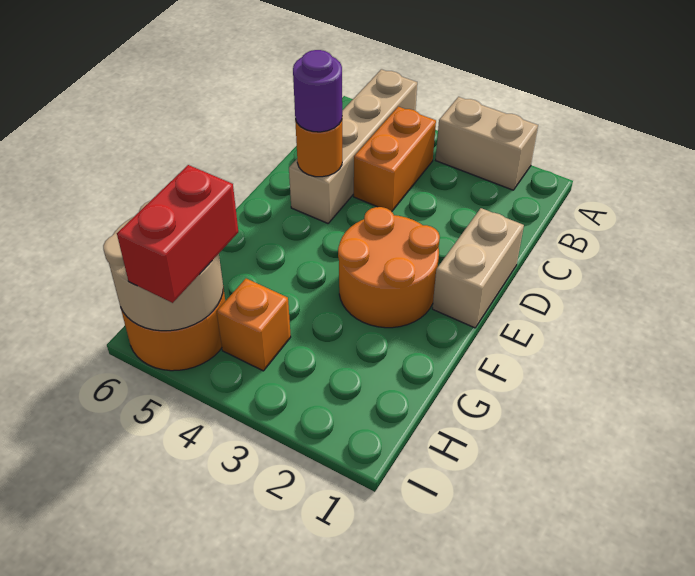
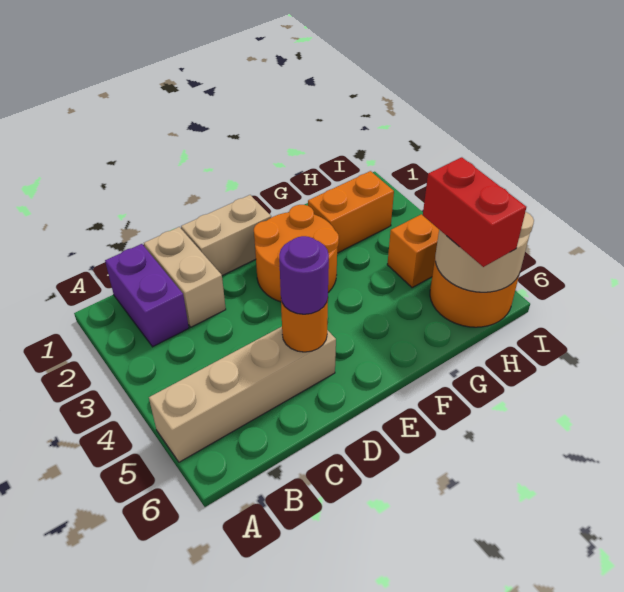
tan brick A2:A3 level 1 -> tan brick C1:C2 level 1
none -> purple brick B1:B2 level 1
orange brick B4:C4 level 1 -> orange brick G2:H2 level 1
red brick H5:I5 level 3 -> red brick H5:H6 level 3

